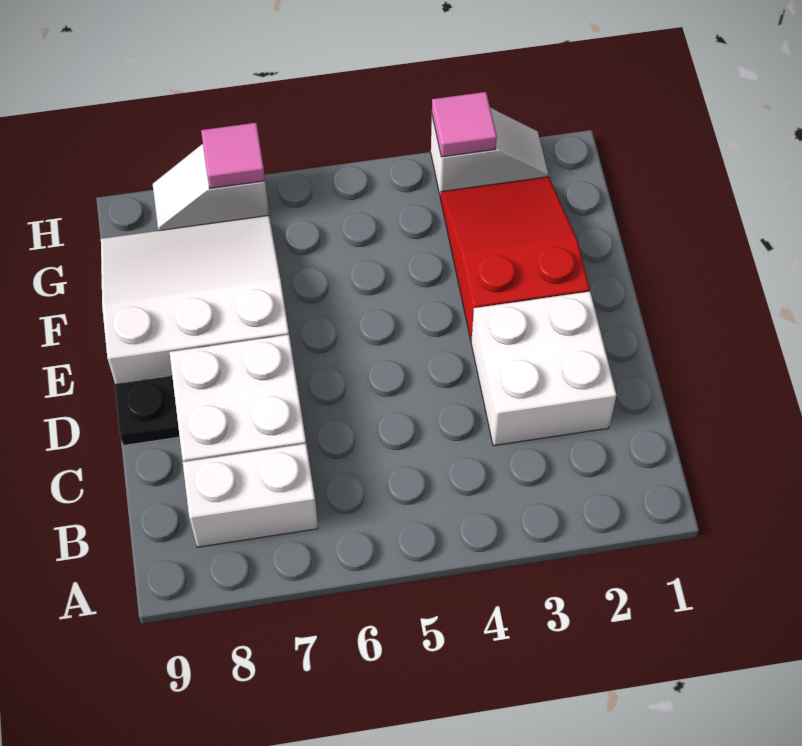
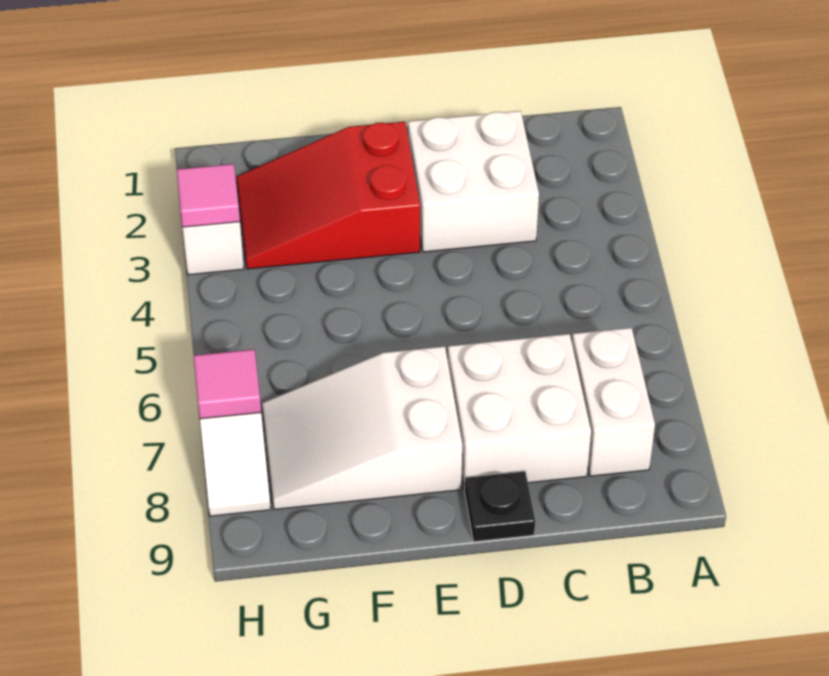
white slope E7:G9 level 1 top E -> white slope E7:G8 level 1 top E

